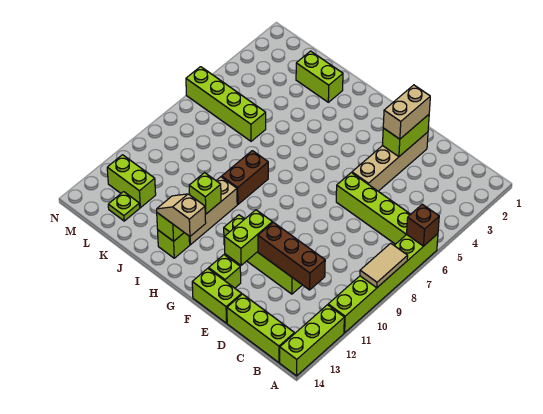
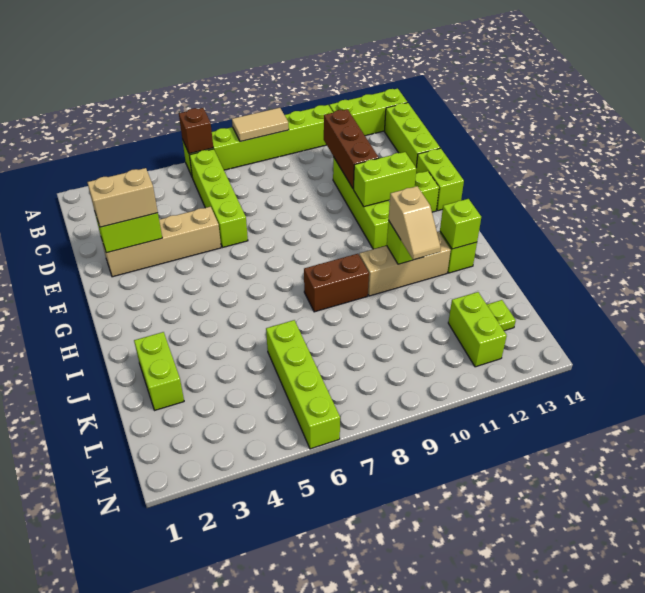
tan slope H13:I13 level 3 top H -> tan slope I11:J11 level 3 top I

